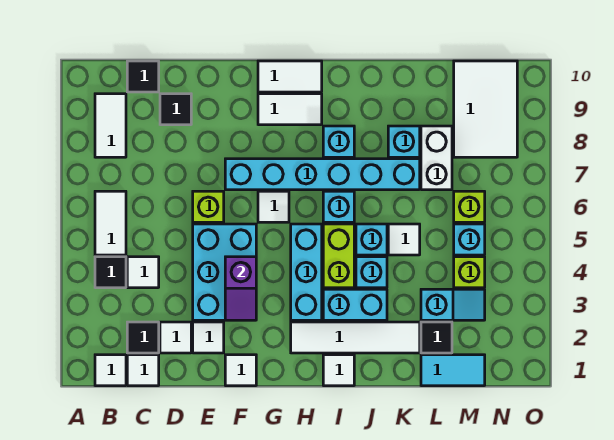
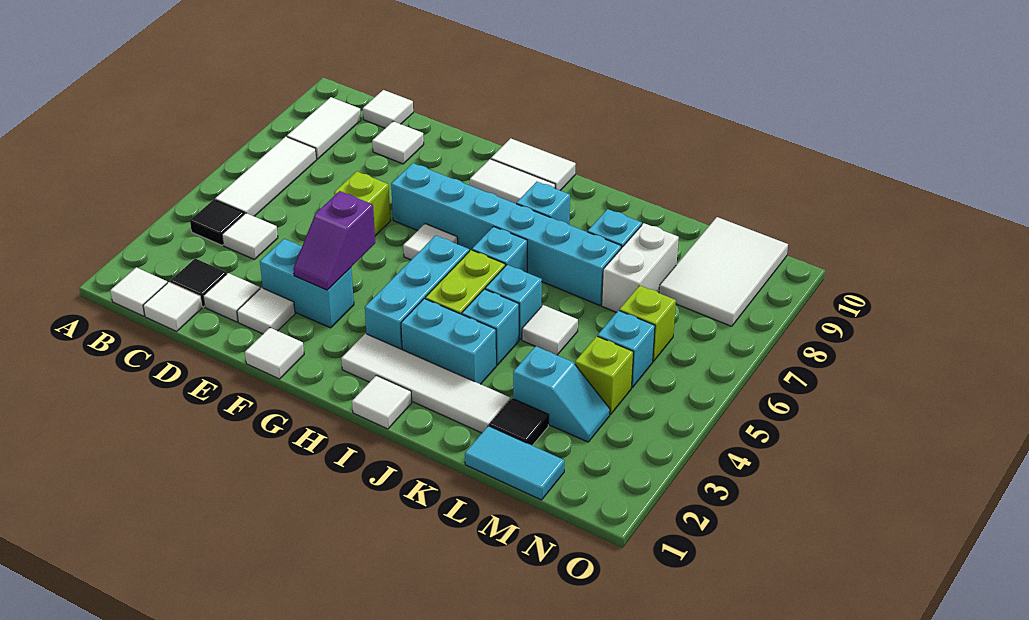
white tile B5:B6 level 1 -> white tile B5:B7 level 1
black tile C10 level 1 -> white tile C10 level 1
black tile D9 level 1 -> white tile D9 level 1
cyan brick E3:F5 level 1 -> cyan brick E3:F3 level 1

